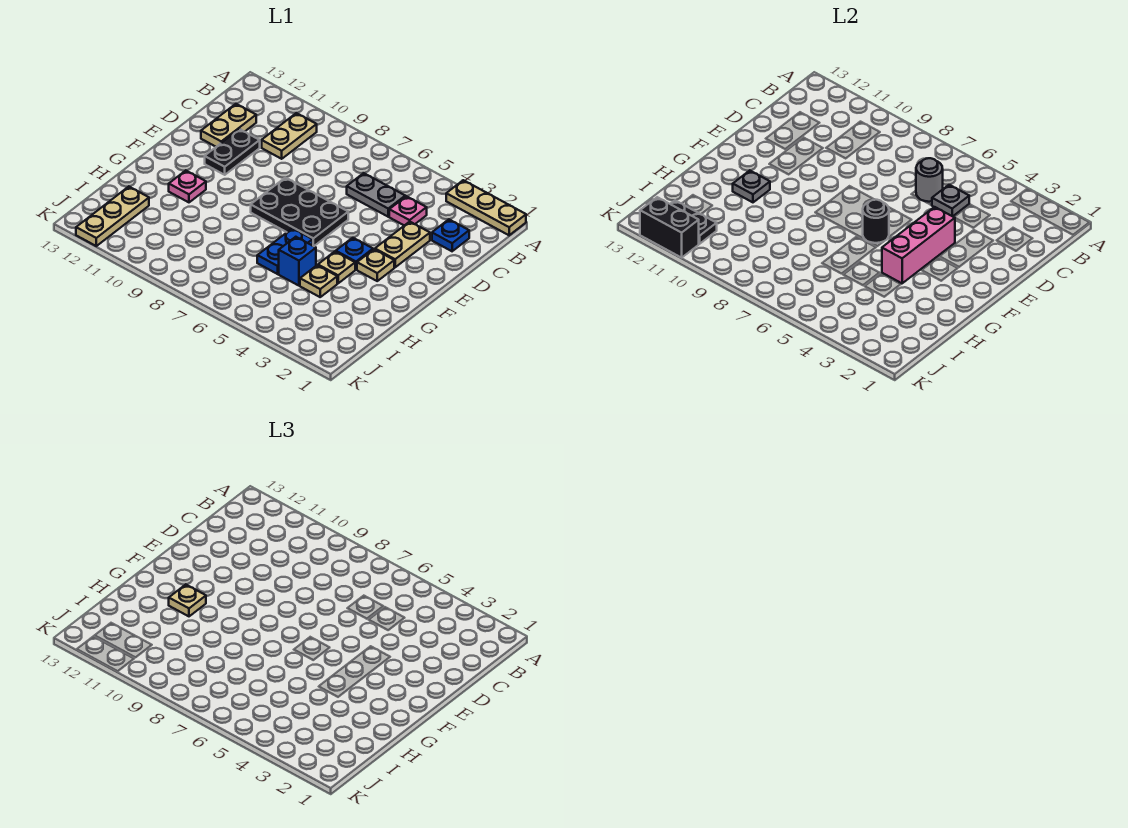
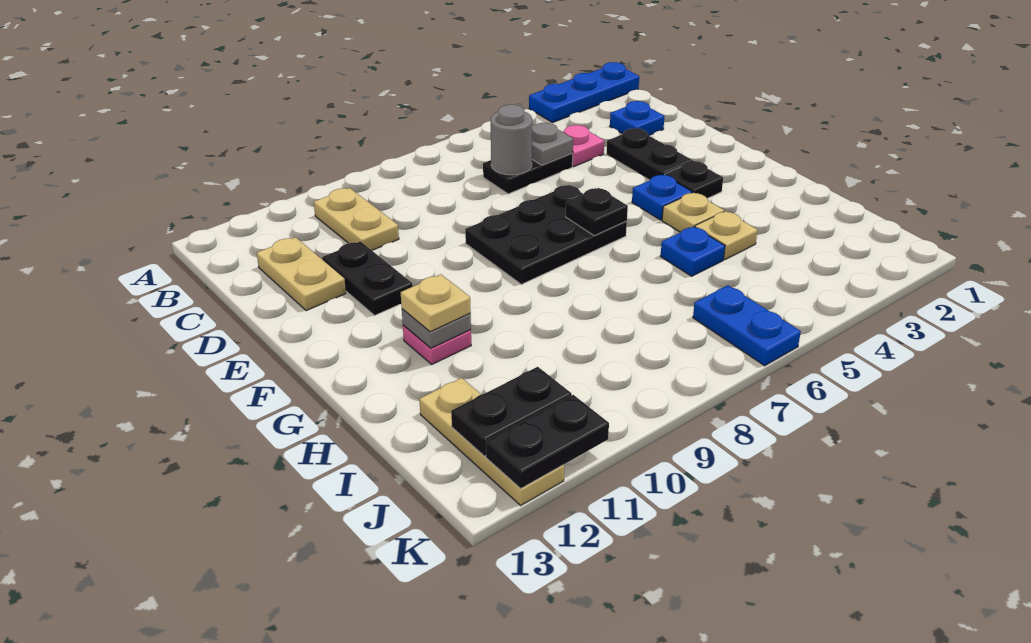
tan plate A1:A3 level 1 -> blue plate A1:A3 level 1
grey plate C5:C6 level 1 -> black plate C5:C6 level 1
tan plate D3:E3 level 1 -> black plate D3:E3 level 1
pink brick E4:G4 level 2 -> none
tan plate F3 level 1 -> black plate F3 level 1
black round brick F6 level 2 -> black plate F6 level 2
blue plate G6:H6 level 1 -> blue plate J6:K6 level 1
blue brick H5 level 1 -> blue plate H5 level 1
black brick K11:K12 level 2 -> black plate K11:K12 level 2

